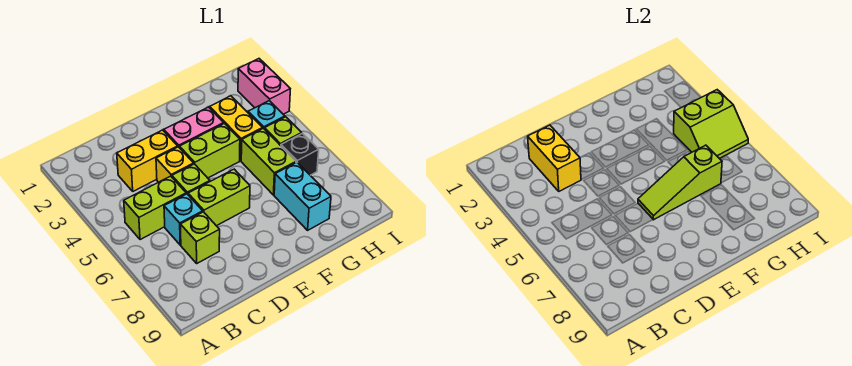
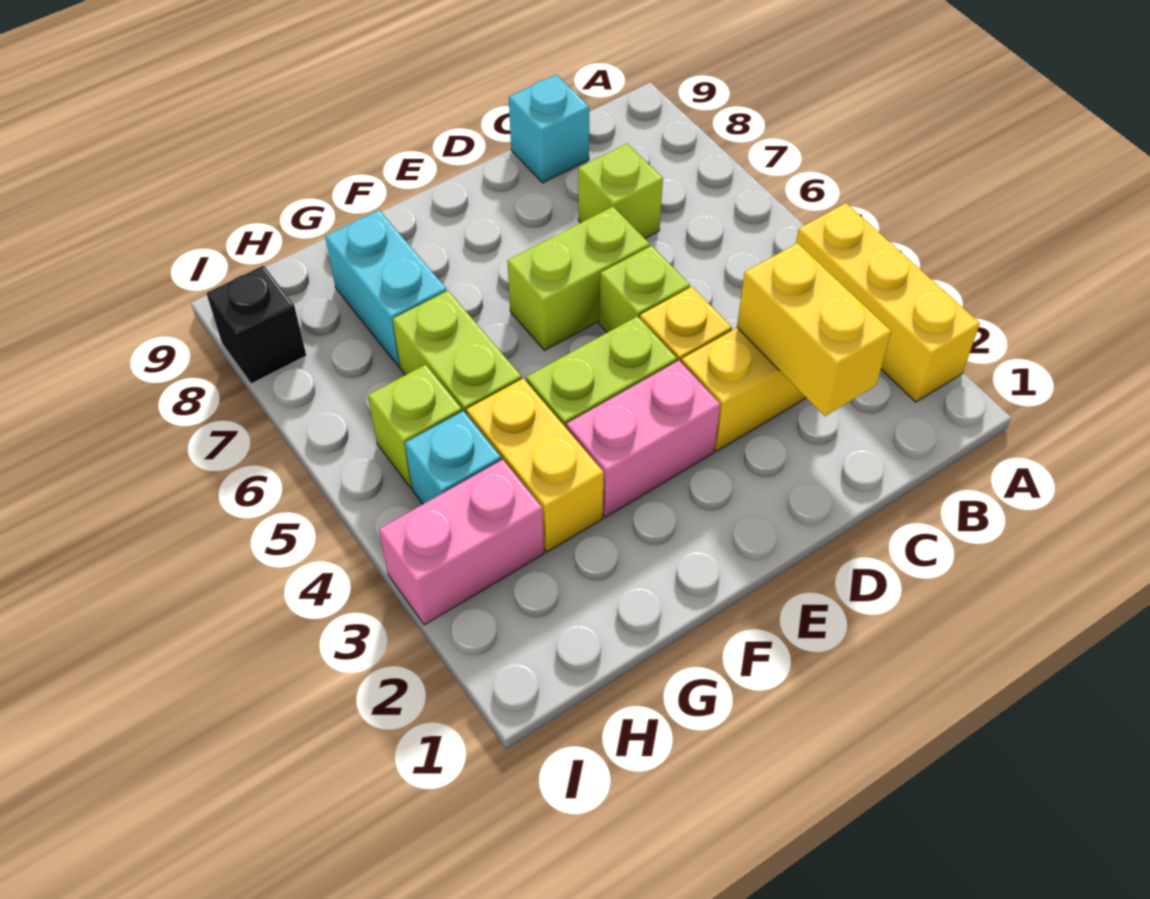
none -> yellow brick A2:A4 level 1
lime brick B5:C5 level 1 -> none
cyan brick C6 level 1 -> cyan brick C9 level 1
lime slope E6:G6 level 2 top G -> none
lime slope H4:I5 level 2 top 4 -> none
black brick H6 level 1 -> black brick I8 level 1
pink brick I2:I3 level 1 -> pink brick H3:I3 level 1

